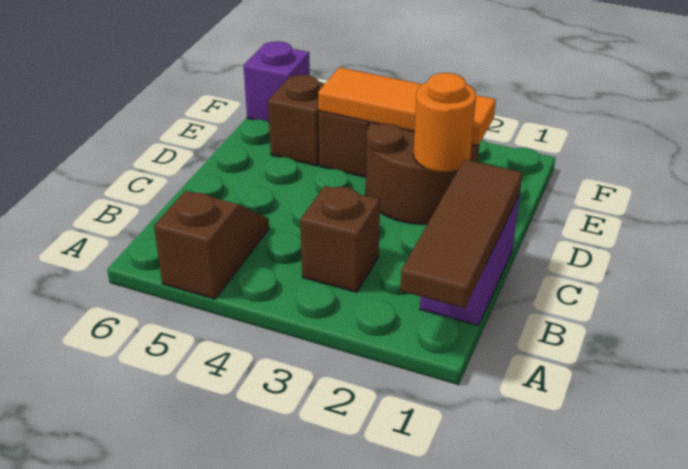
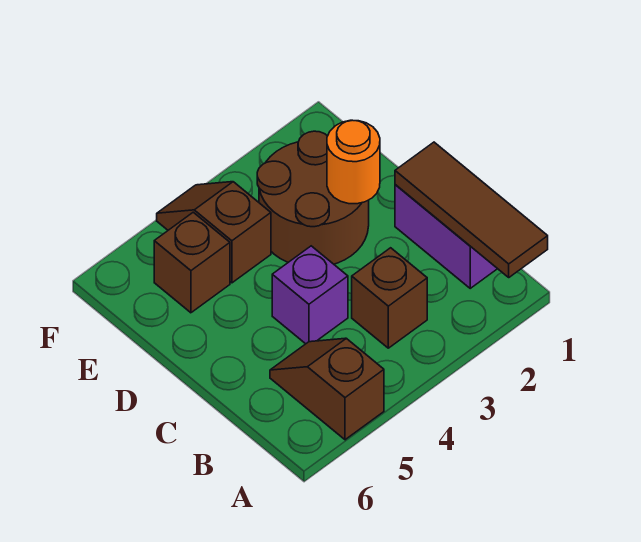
orange tile E2:E4 level 2 -> none
purple brick F6 level 1 -> purple brick C4 level 1

